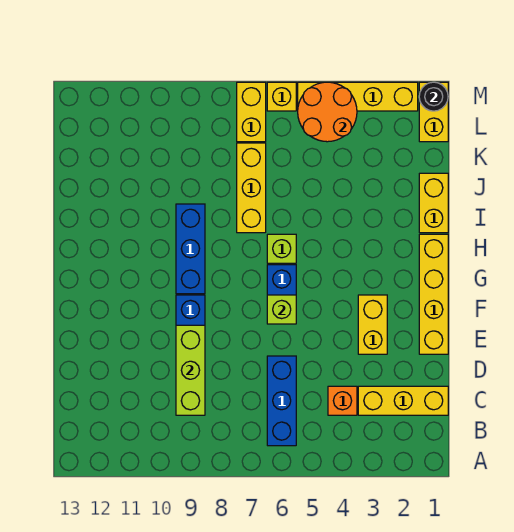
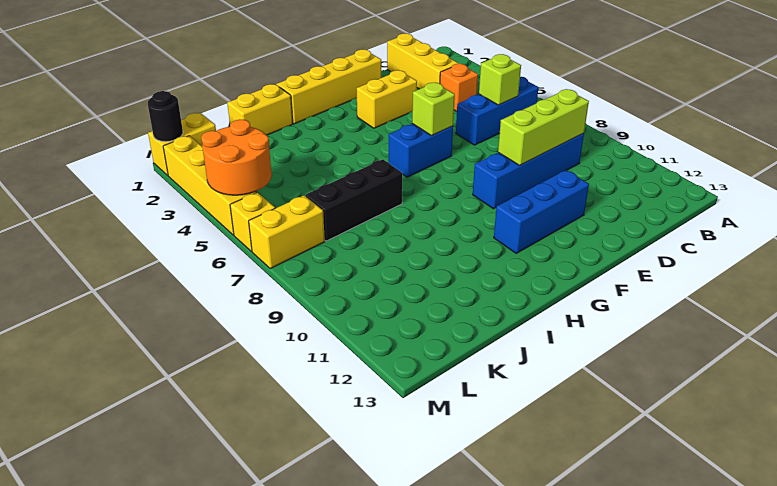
blue brick G9:I9 level 1 -> blue brick E11:G11 level 1
lime brick H6 level 1 -> lime brick C6 level 2
yellow brick I7:K7 level 1 -> black brick I7:K7 level 1

